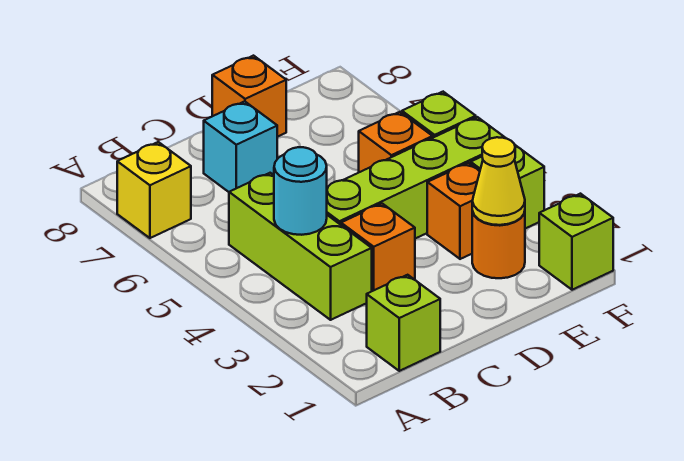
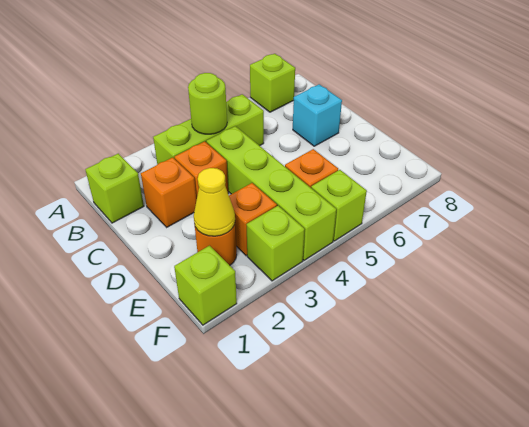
yellow brick A7 level 1 -> lime brick A7 level 1
cyan round brick B4 level 2 -> lime round brick B4 level 2
orange brick D8 level 1 -> orange brick C2 level 1

